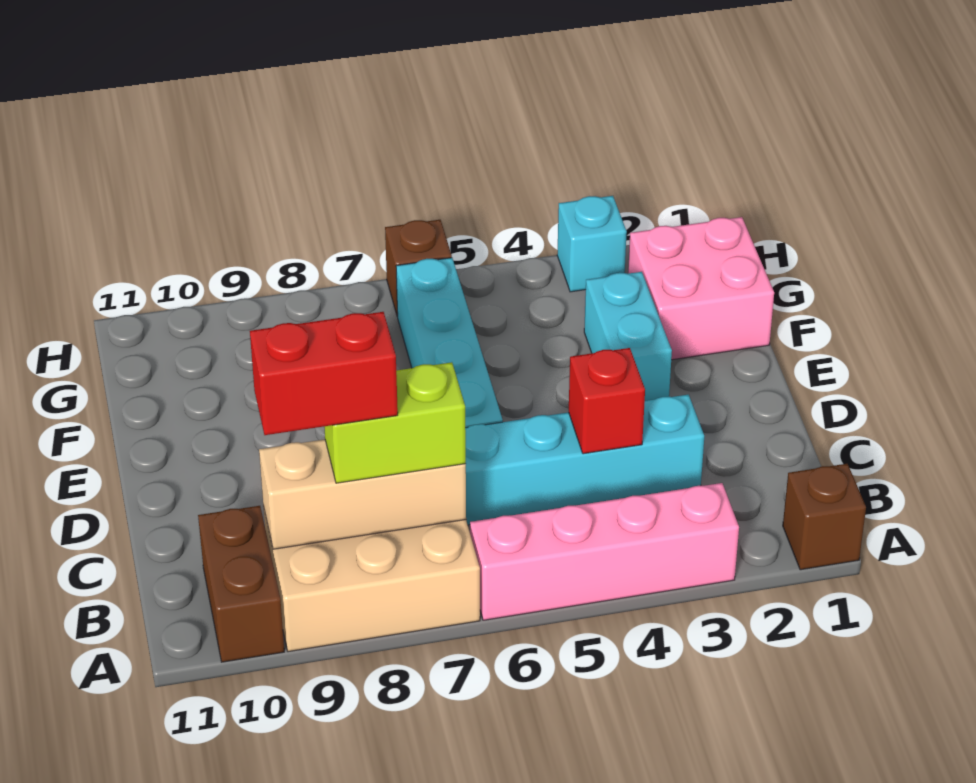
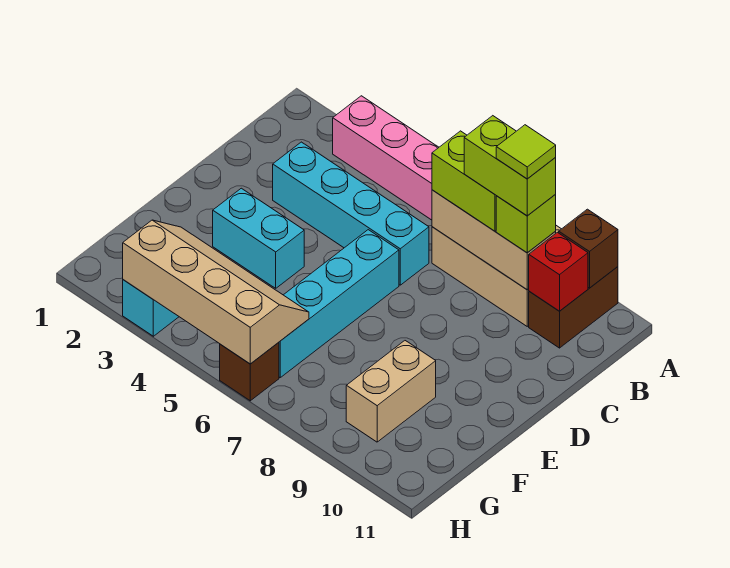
brown brick A1 level 1 -> brown brick A10 level 2
red brick B8:B9 level 4 -> lime brick B8:B9 level 4
none -> lime brick B9 level 3
none -> lime tile B9 level 5
red brick C4 level 2 -> red brick B10 level 2
cyan brick E3:F3 level 1 -> cyan brick E3:E4 level 1
pink brick F1:G2 level 1 -> none
none -> tan brick F9:G9 level 1
none -> tan slope G3:H6 level 2 top H

